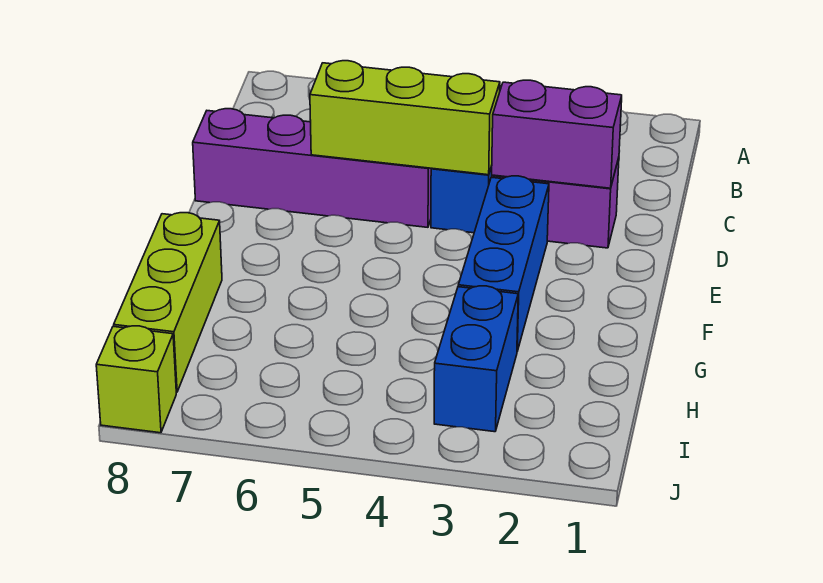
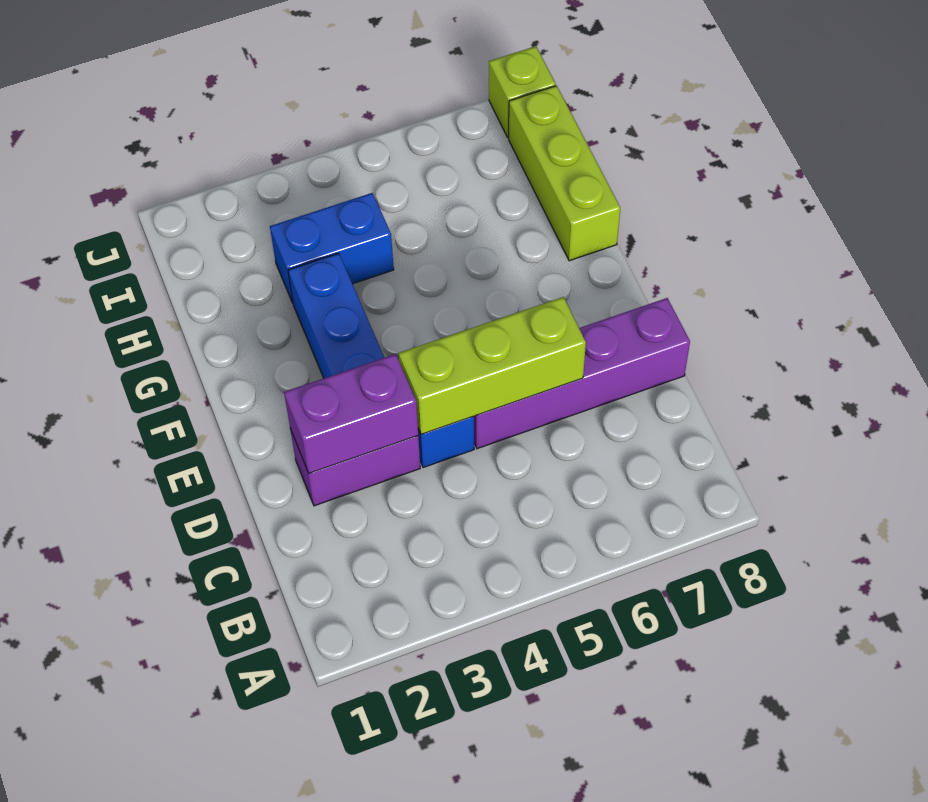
blue brick H3:I3 level 1 -> blue brick H3:H4 level 1

